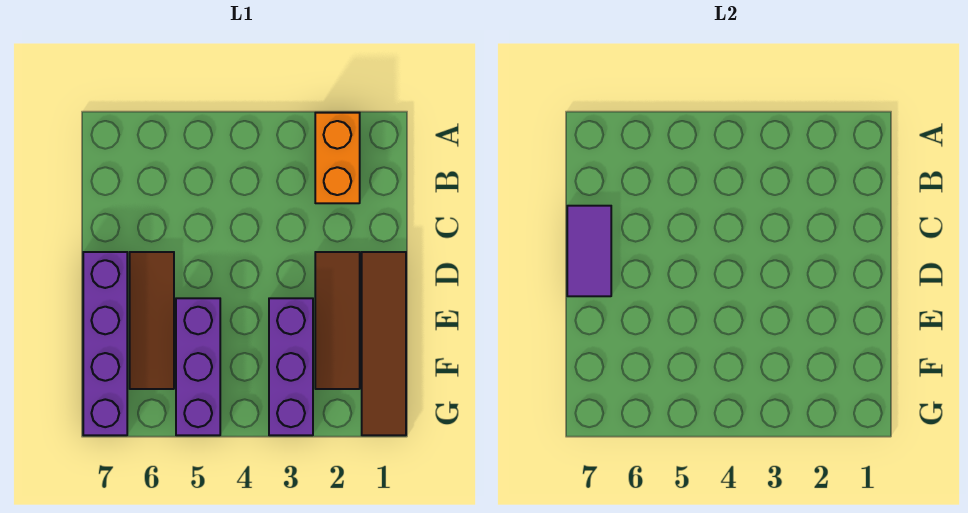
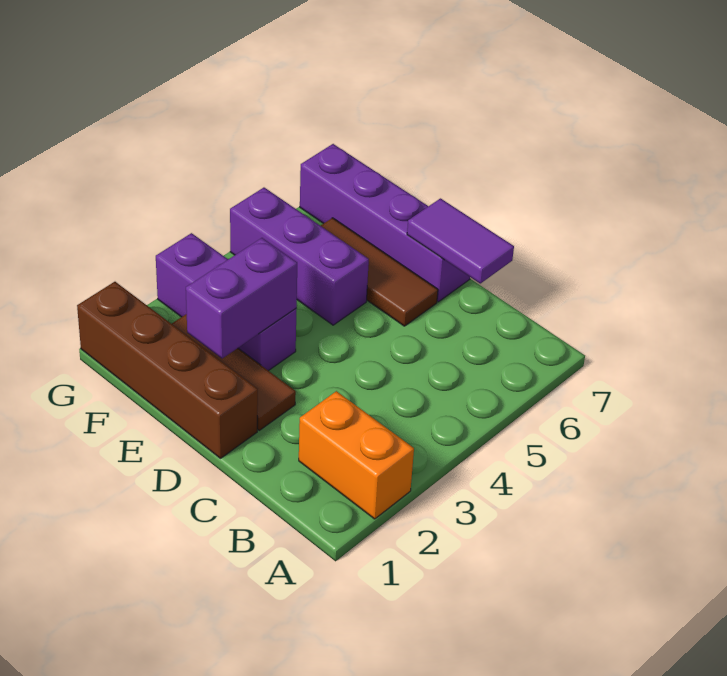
brown tile D1:G1 level 1 -> brown brick D1:G1 level 1
none -> purple brick E2:E3 level 2

